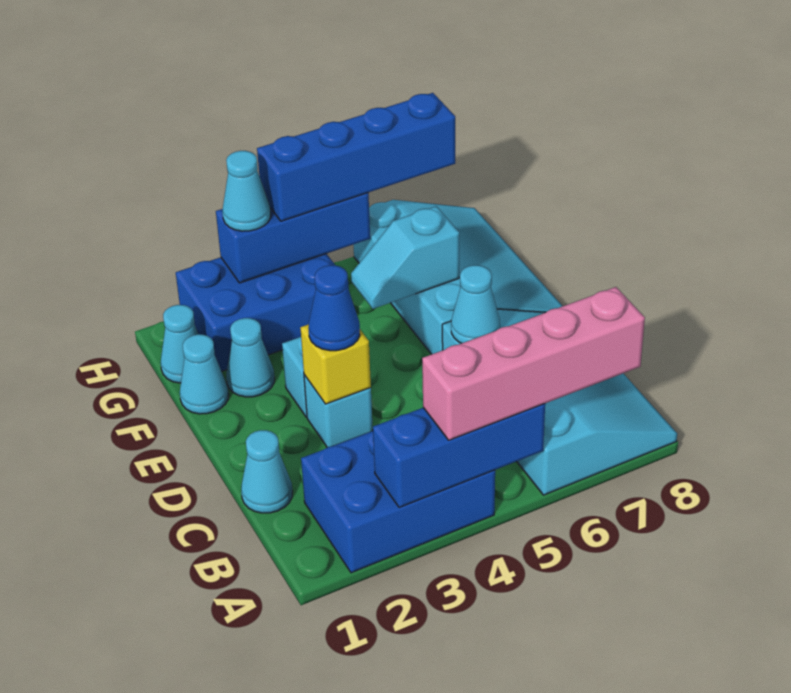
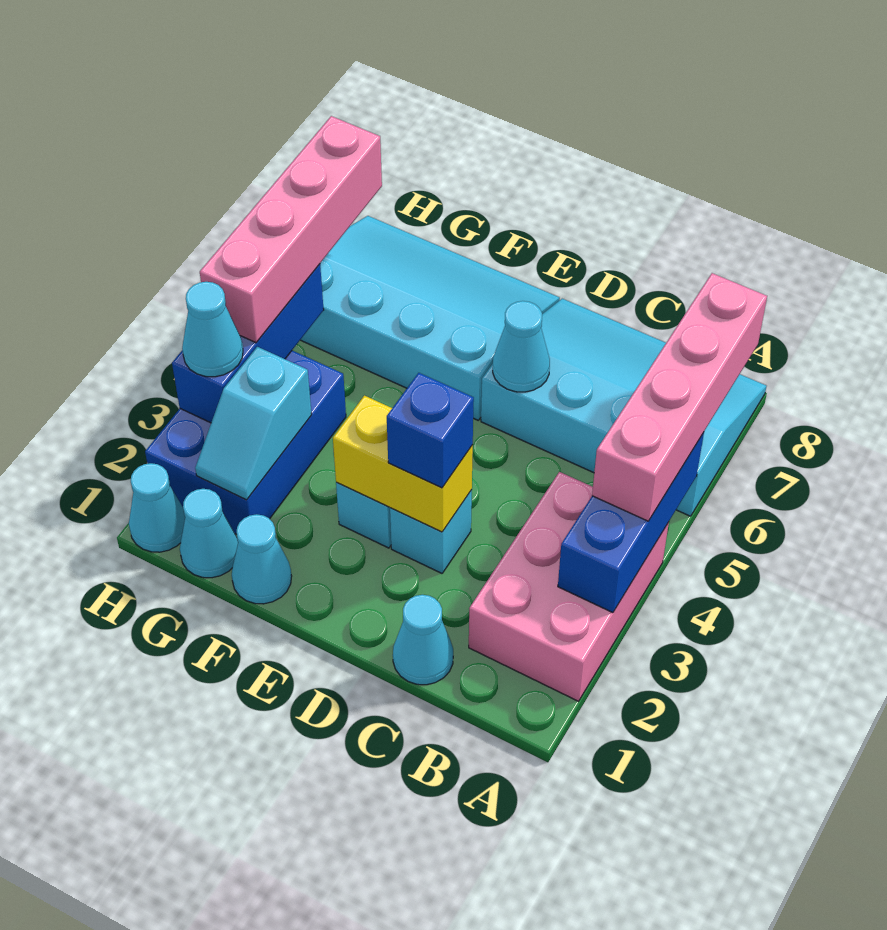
blue brick A2:B4 level 1 -> pink brick A2:B4 level 1
yellow brick D3 level 2 -> yellow brick D3:E3 level 2
blue cone D3 level 3 -> blue brick D3 level 3
cyan cone F2 level 1 -> cyan cone H1 level 1
cyan slope F5:F6 level 2 top 6 -> cyan slope G2:G3 level 2 top 3
blue brick H4:H7 level 3 -> pink brick H4:H7 level 3

